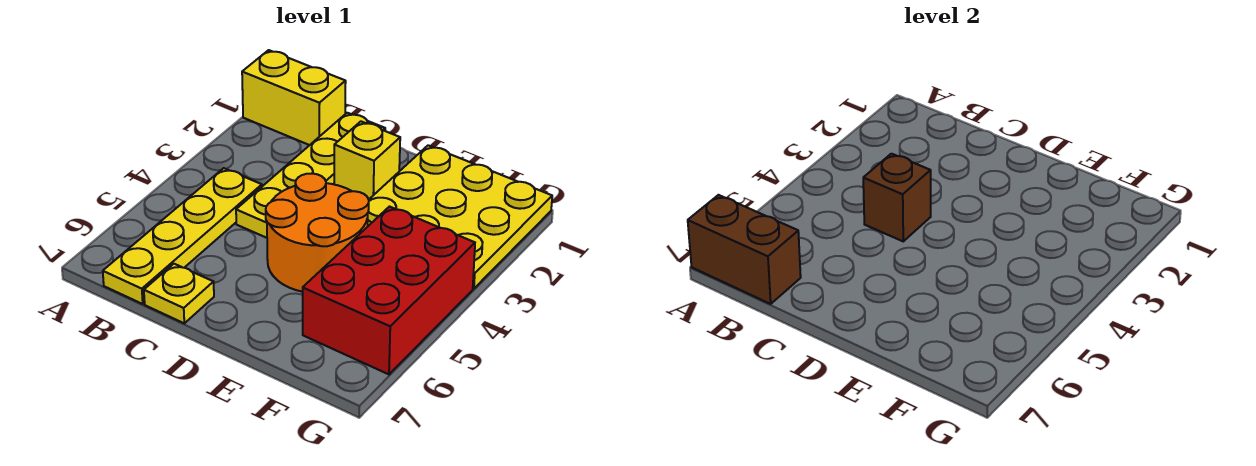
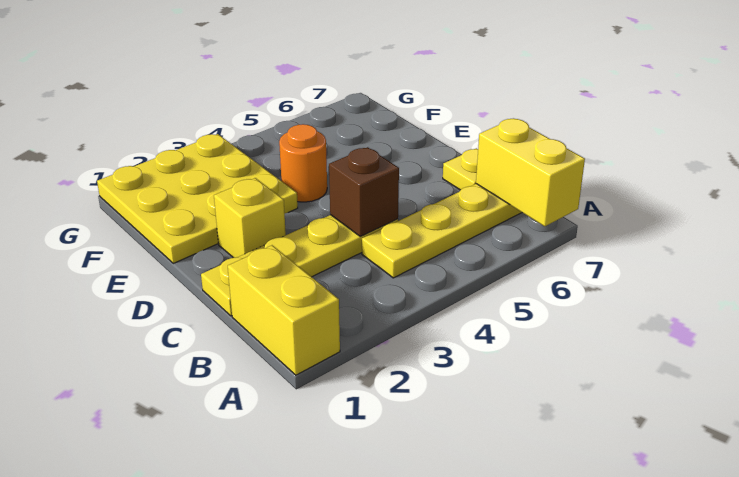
brown brick A7:B7 level 2 -> yellow brick A7:B7 level 2
orange round brick D4:E5 level 1 -> orange round brick E4 level 1
red brick F4:G6 level 1 -> none

